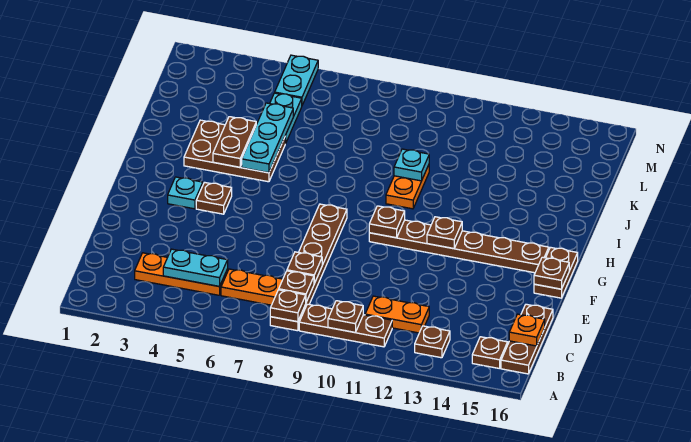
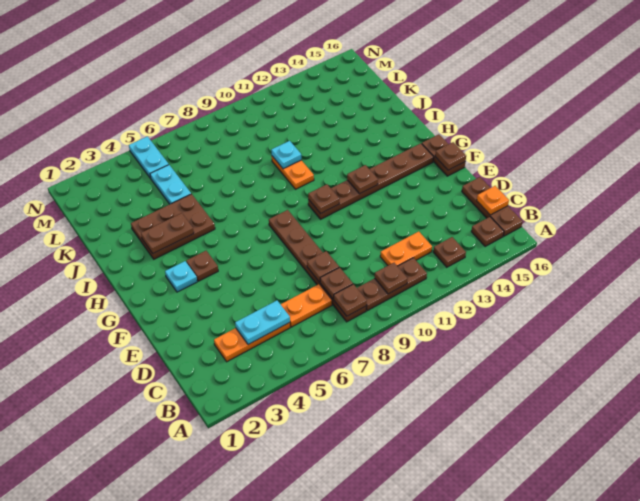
brown plate I4:J4 level 2 -> brown plate I3:I4 level 2
cyan plate I5:K5 level 2 -> none

